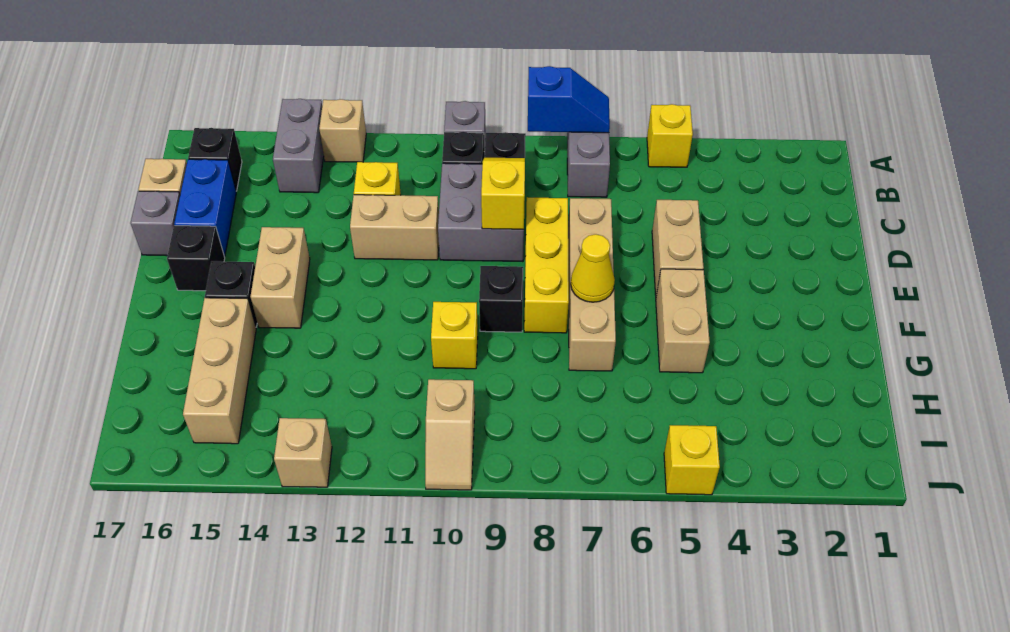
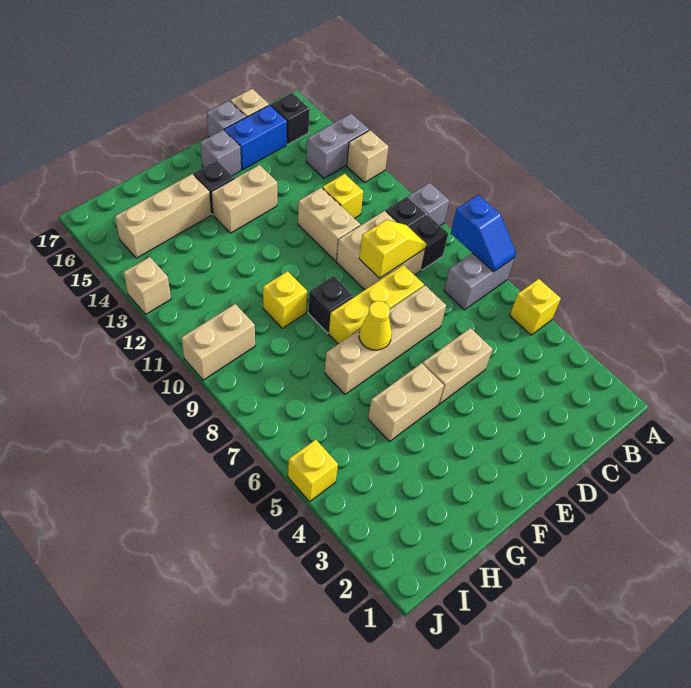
grey brick C9:D10 level 1 -> tan brick C9:D10 level 1
black brick E16 level 1 -> grey brick E16 level 1
tan slope I10:J10 level 1 top I -> tan brick I10:J10 level 1

